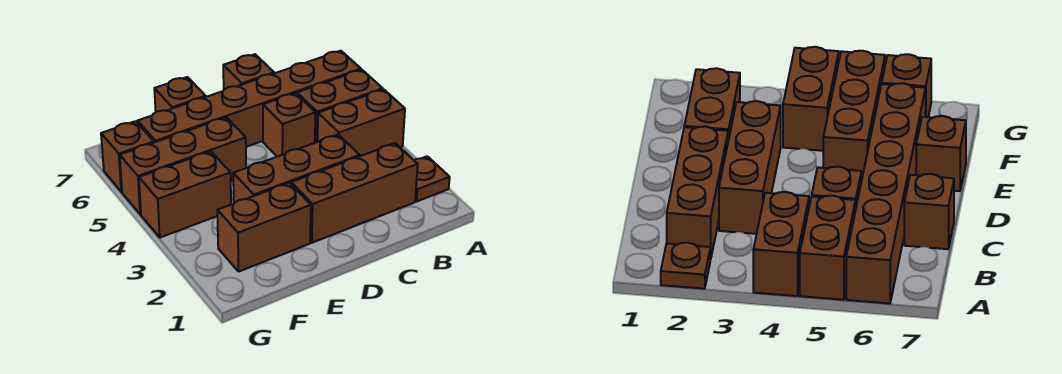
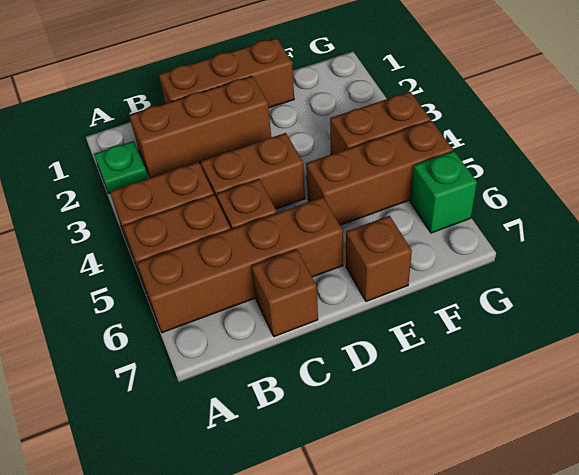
brown plate A2 level 1 -> green plate A2 level 1
brown brick A6:F6 level 1 -> brown brick A6:D6 level 1
brown brick C3:E3 level 1 -> brown brick C1:E1 level 1
brown brick E2:F2 level 1 -> brown brick C4:D4 level 1
brown brick G6 level 1 -> green brick G6 level 1

